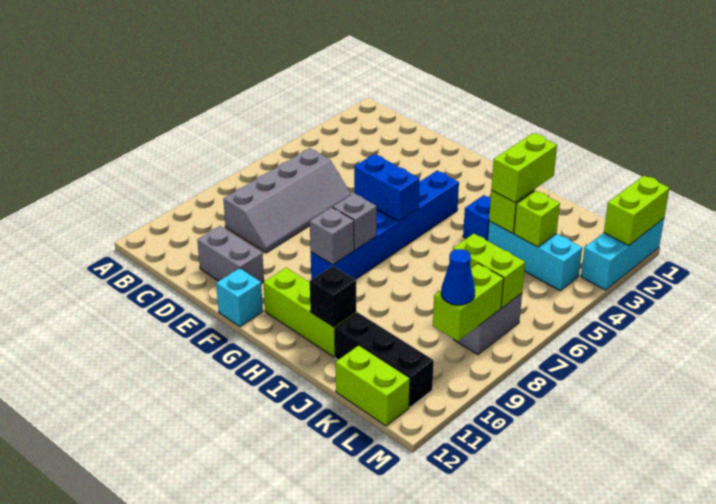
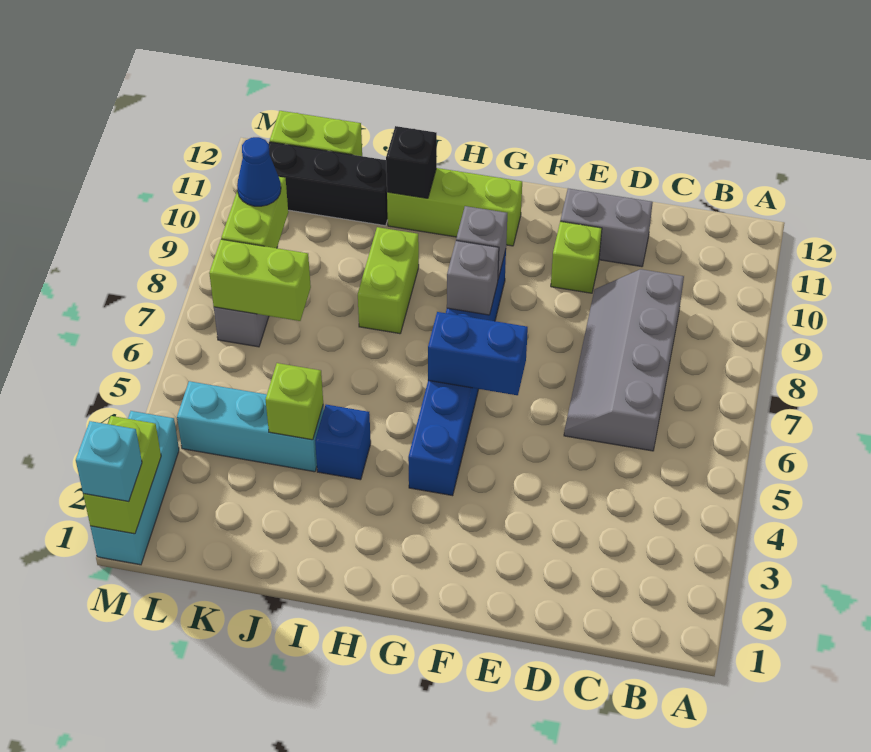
cyan brick F12 level 1 -> cyan brick M1 level 3
lime brick J3:J4 level 3 -> lime brick I8:I9 level 1
lime brick K4 level 2 -> lime brick E10 level 1

